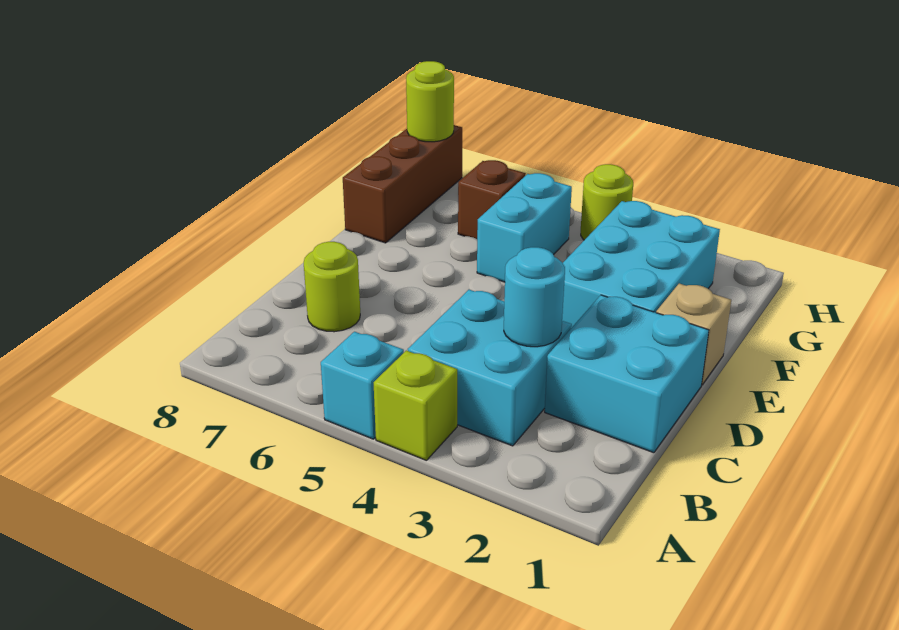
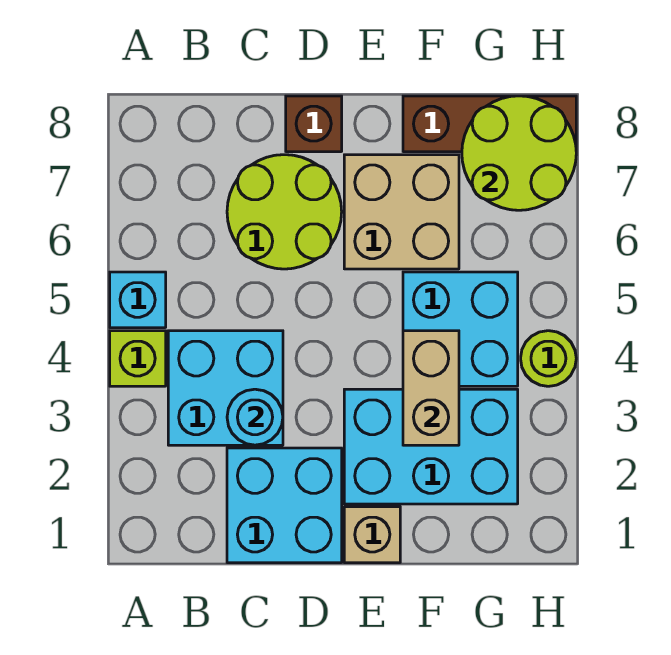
lime round brick C7 level 1 -> lime round brick C6:D7 level 1
none -> tan brick E6:F7 level 1
none -> tan brick F3:F4 level 2
cyan brick F5:G5 level 1 -> cyan brick F4:G5 level 1
brown brick G6 level 1 -> brown brick D8 level 1
lime round brick H8 level 2 -> lime round brick G7:H8 level 2

